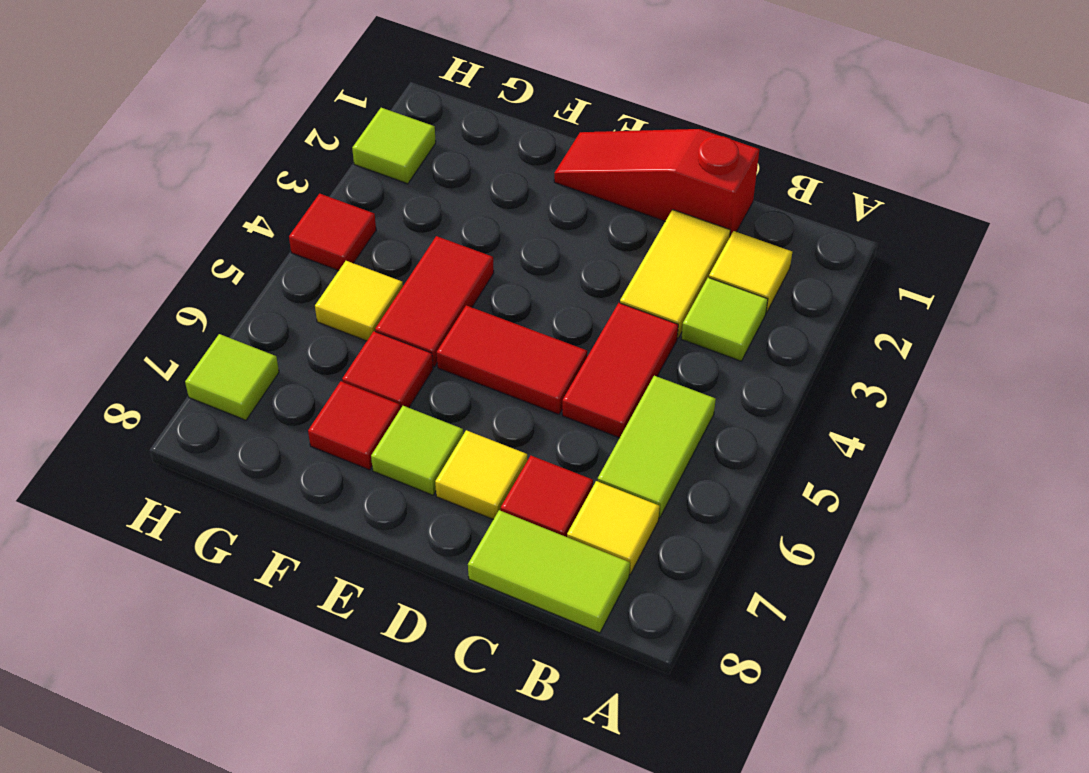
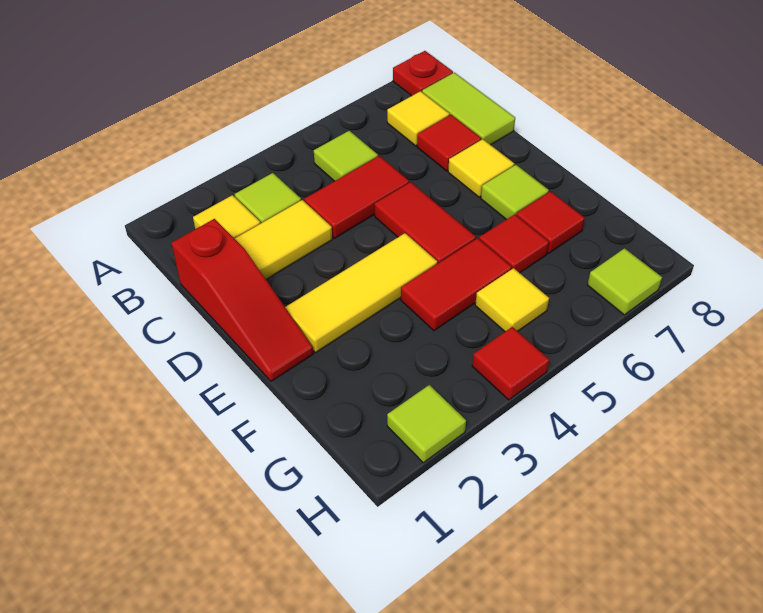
none -> red plate A8 level 1
lime tile B5:B6 level 1 -> lime tile B5 level 1
none -> yellow tile E2:E4 level 1

